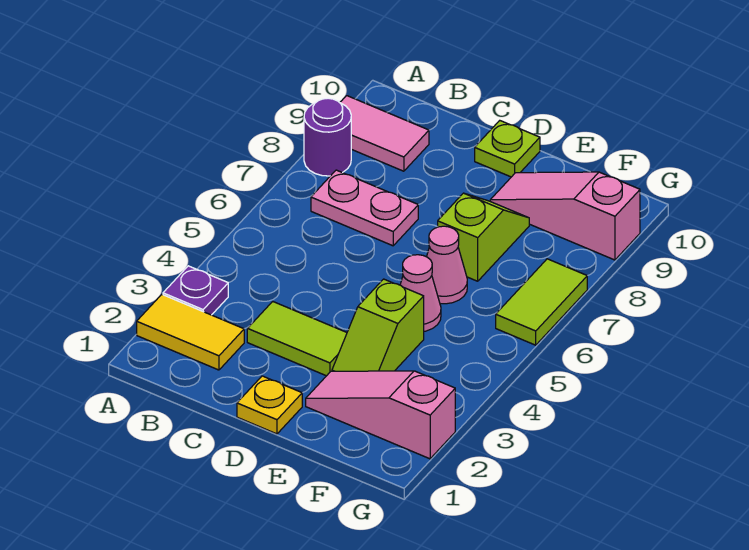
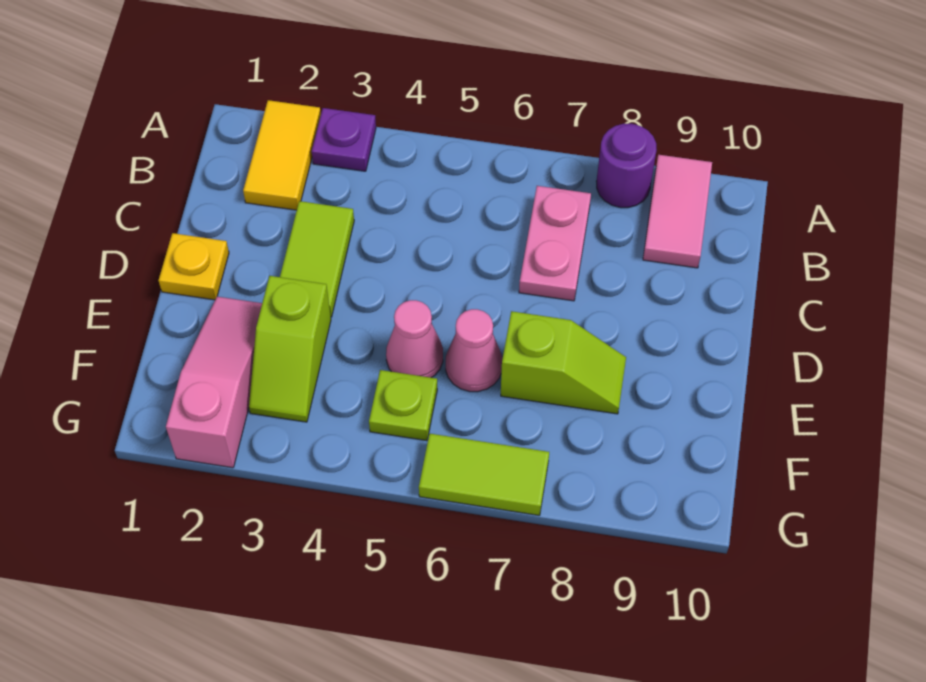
lime plate D10 level 1 -> lime plate F5 level 1
lime slope E3:E4 level 1 top 4 -> lime slope E3:F3 level 1 top E
pink slope E9:G9 level 1 top G -> none

